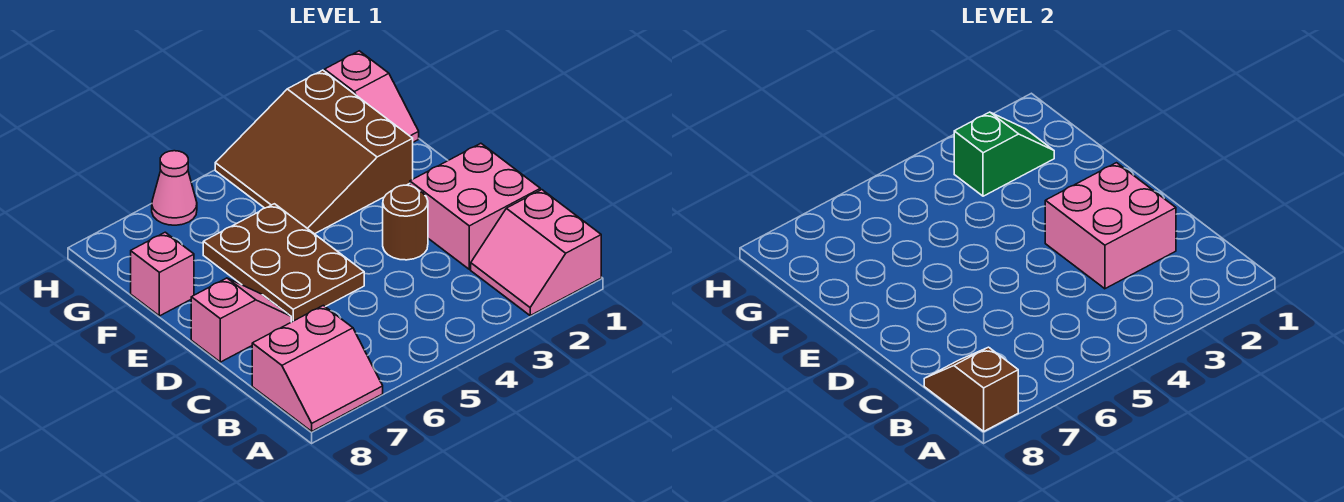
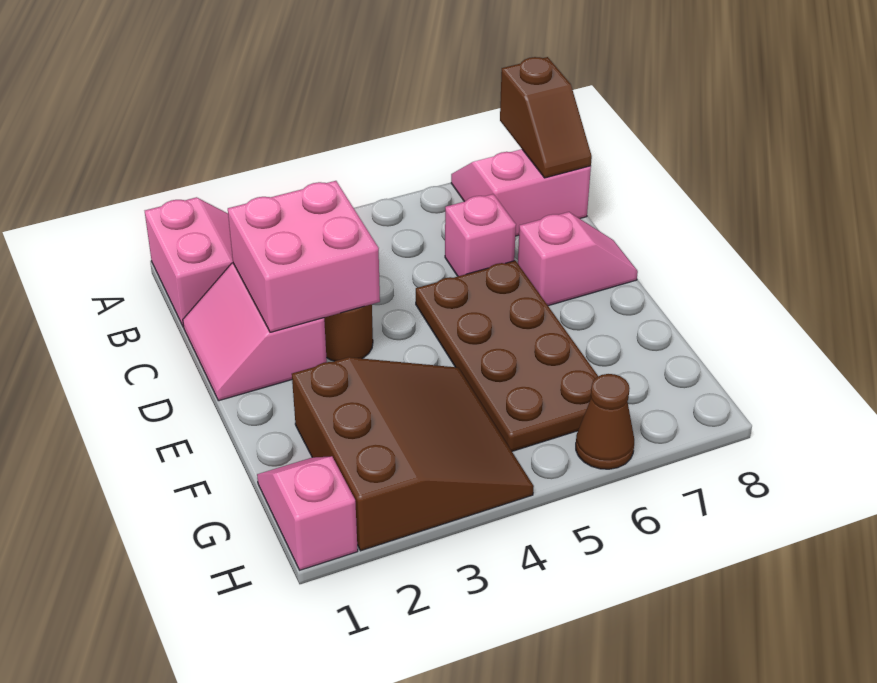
pink brick C1:D2 level 1 -> pink slope C1:D2 level 1 top 2
brown plate D5:F6 level 1 -> brown plate D5:G6 level 1
pink slope D7:D8 level 1 top 8 -> pink slope D7:D8 level 1 top 7
pink brick F8 level 1 -> pink brick C6 level 1
green slope G2:G3 level 2 top 3 -> none
pink cone H6 level 1 -> brown cone H6 level 1

